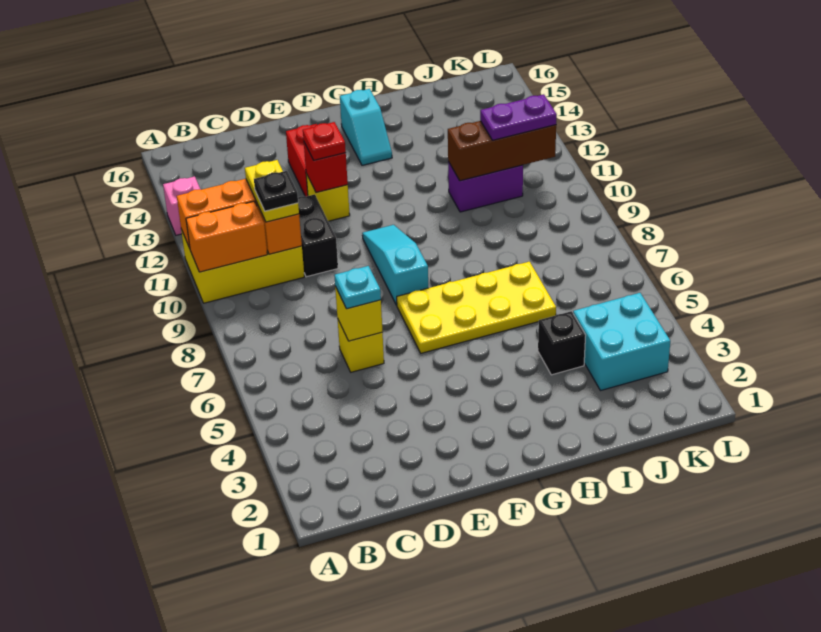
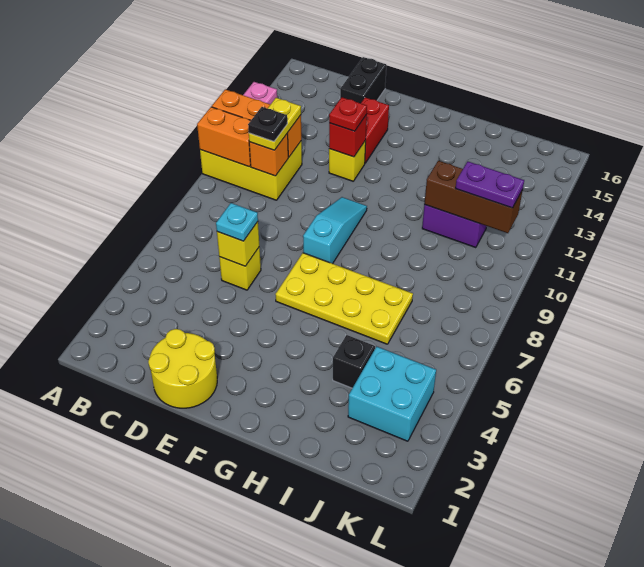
none -> yellow round brick D1:E2 level 1
black brick D10:D11 level 1 -> black brick D15:D16 level 1
cyan slope G14:G15 level 1 top 15 -> none

